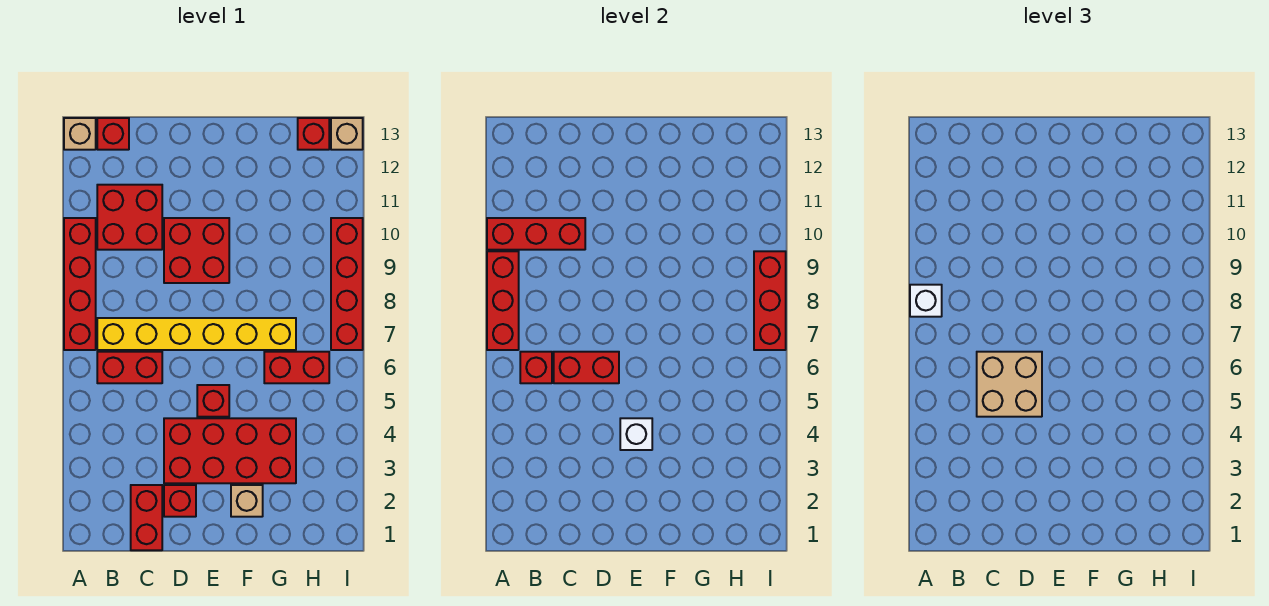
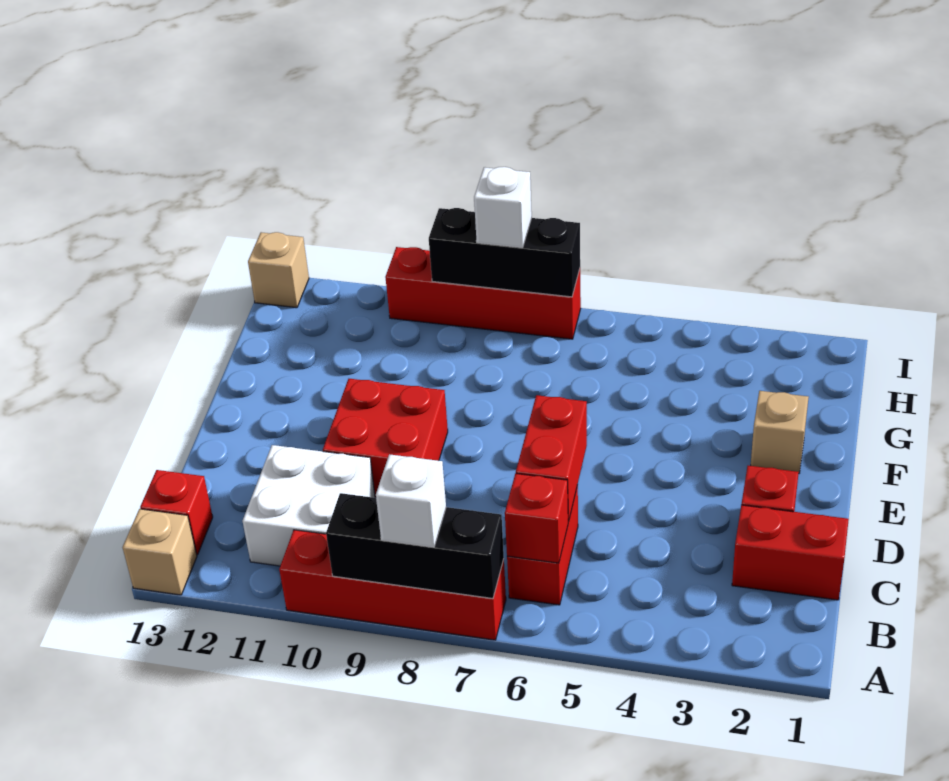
red brick A7:A9 level 2 -> black brick A7:A9 level 2
red brick A10:C10 level 2 -> none
yellow brick B7:G7 level 1 -> none
red brick B10:C11 level 1 -> white brick B10:C11 level 1
tan brick C5:D6 level 3 -> none
red brick D3:G4 level 1 -> none
white brick E4 level 2 -> white brick I8 level 3
red brick E5 level 1 -> none
red brick G6:H6 level 1 -> none
red brick H13 level 1 -> none
red brick I7:I9 level 2 -> black brick I7:I9 level 2

